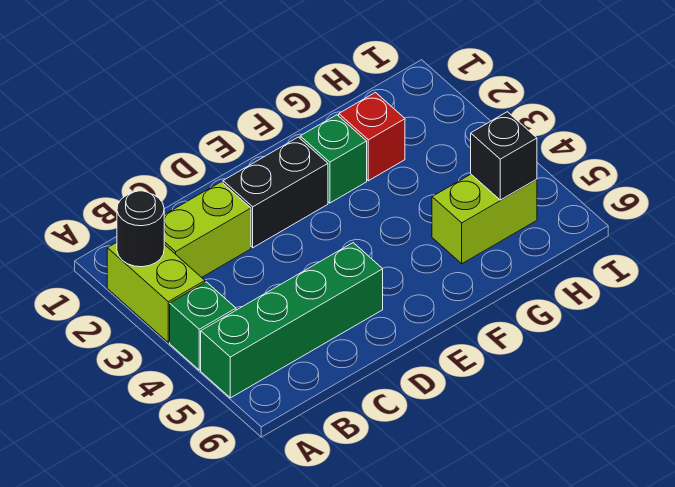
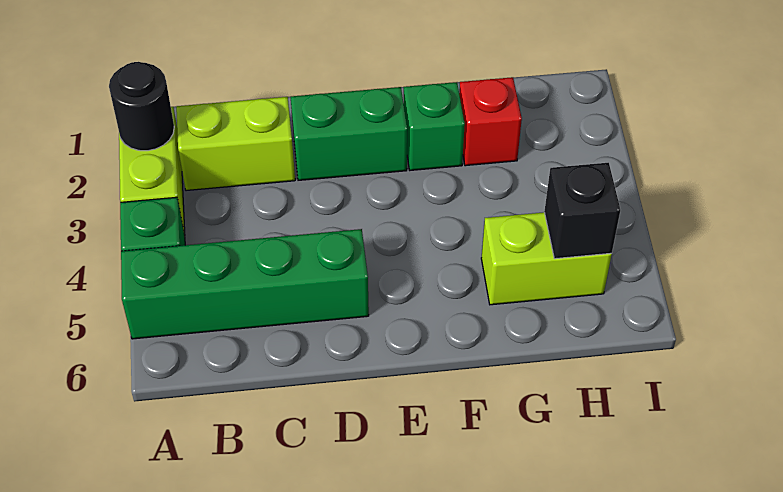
black brick D2:E2 level 1 -> green brick D2:E2 level 1

